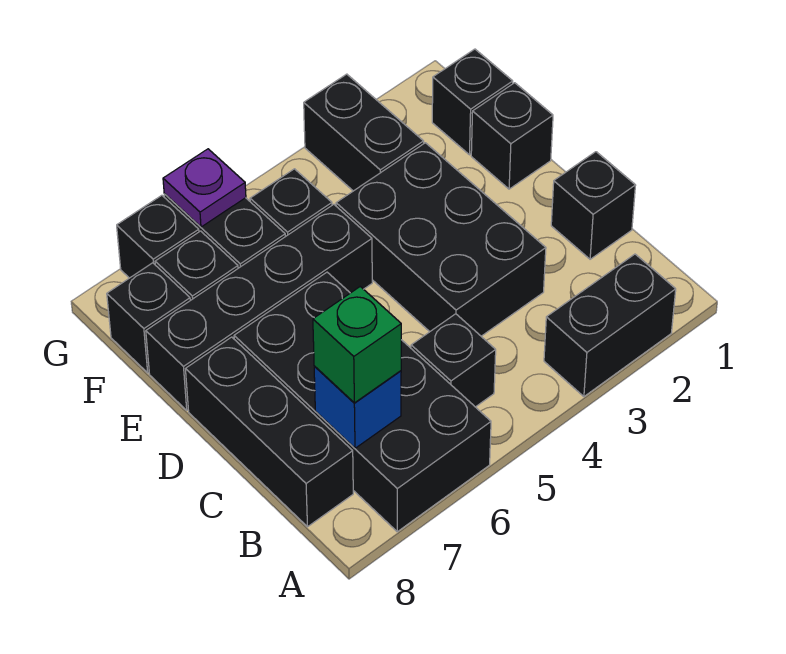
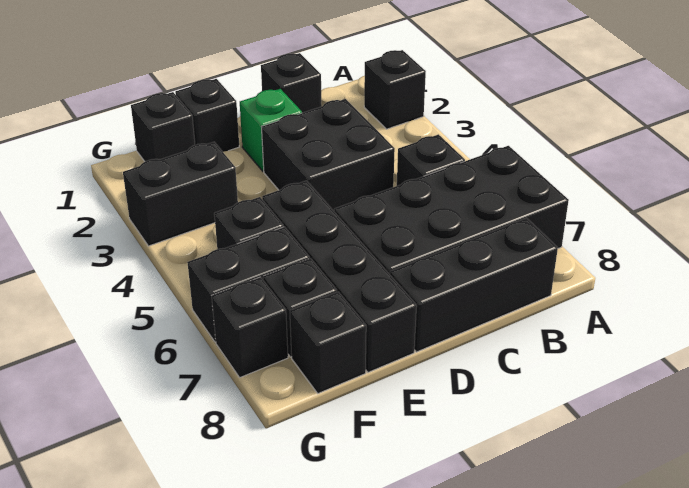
black brick A2:A3 level 1 -> black brick A2 level 1
blue brick B7 level 2 -> none
green brick B7 level 3 -> green brick D2 level 1
black brick C3:E4 level 1 -> black brick C3:D4 level 1
purple plate G6 level 2 -> none

